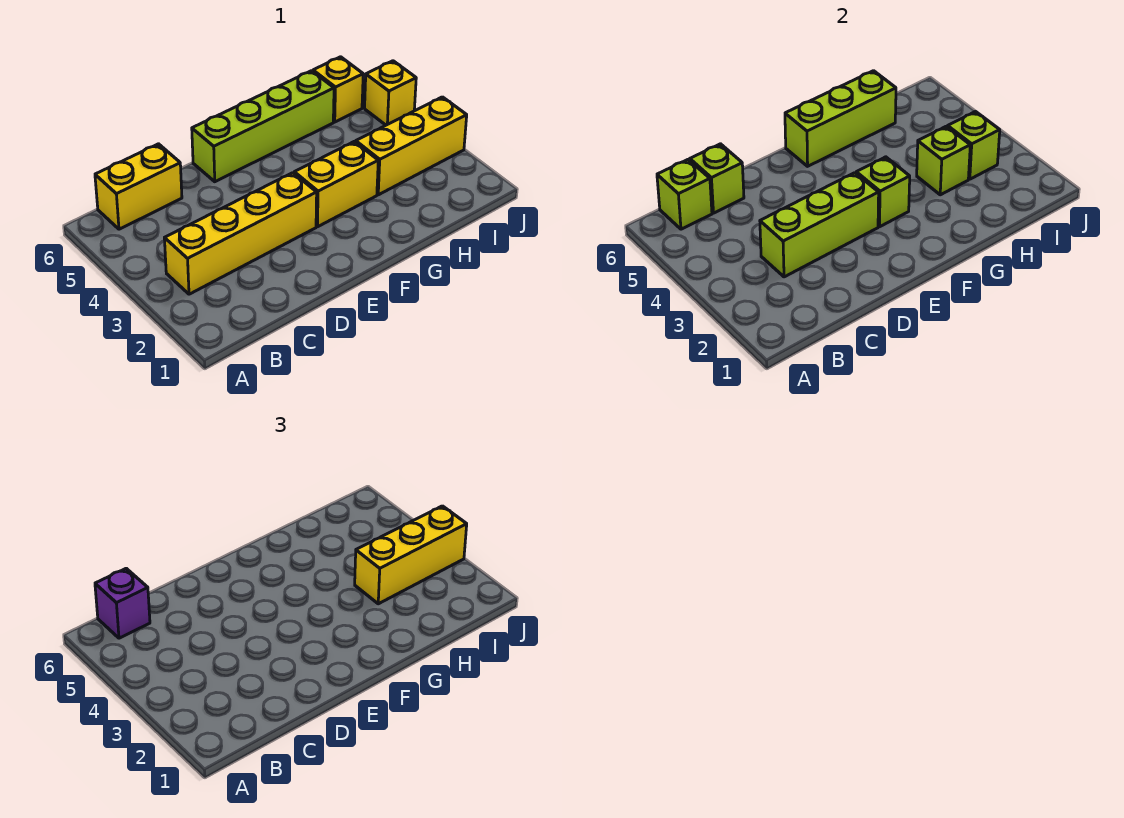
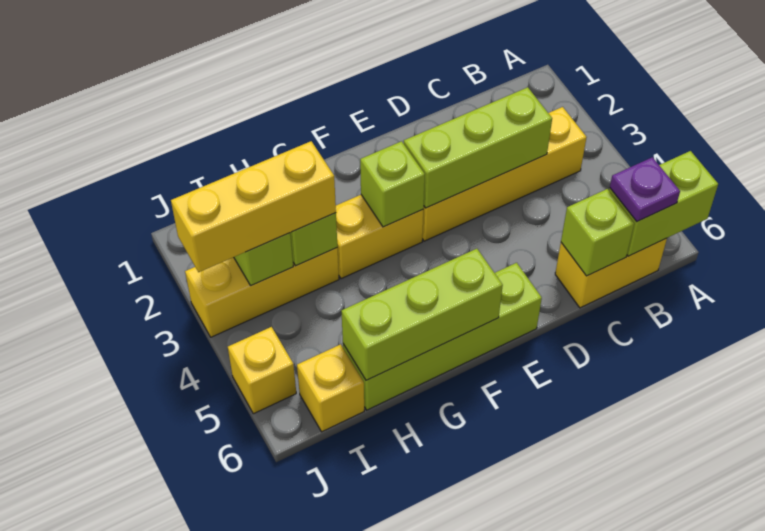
lime brick B6 level 2 -> lime brick A6:B6 level 2
purple brick B6 level 3 -> purple plate B6 level 3

